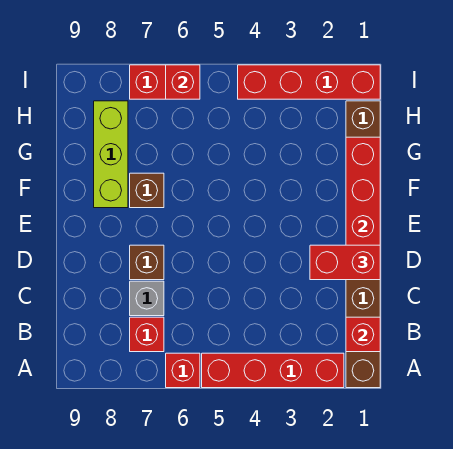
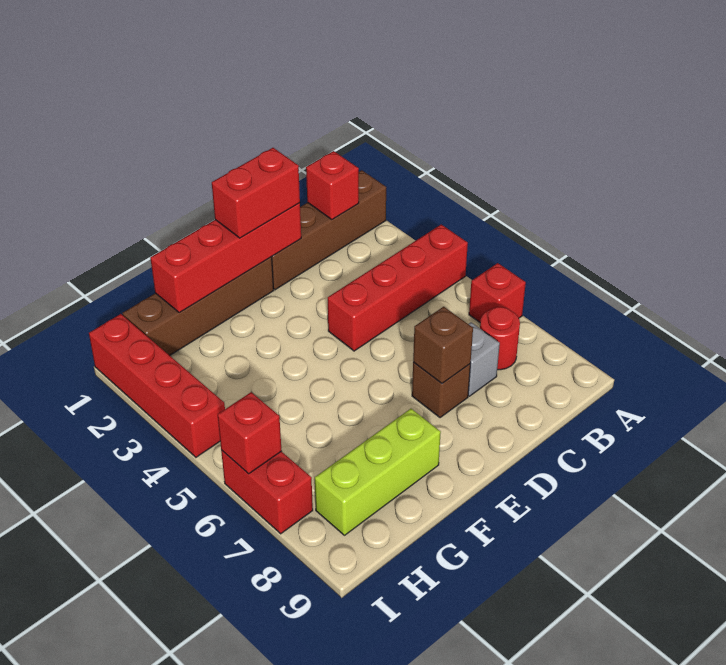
red brick A2:A5 level 1 -> red brick A4:D4 level 1
red brick B7 level 1 -> red round brick B7 level 1
red brick D1:D2 level 3 -> red brick D1:E1 level 3
brown brick F7 level 1 -> brown brick D7 level 2

